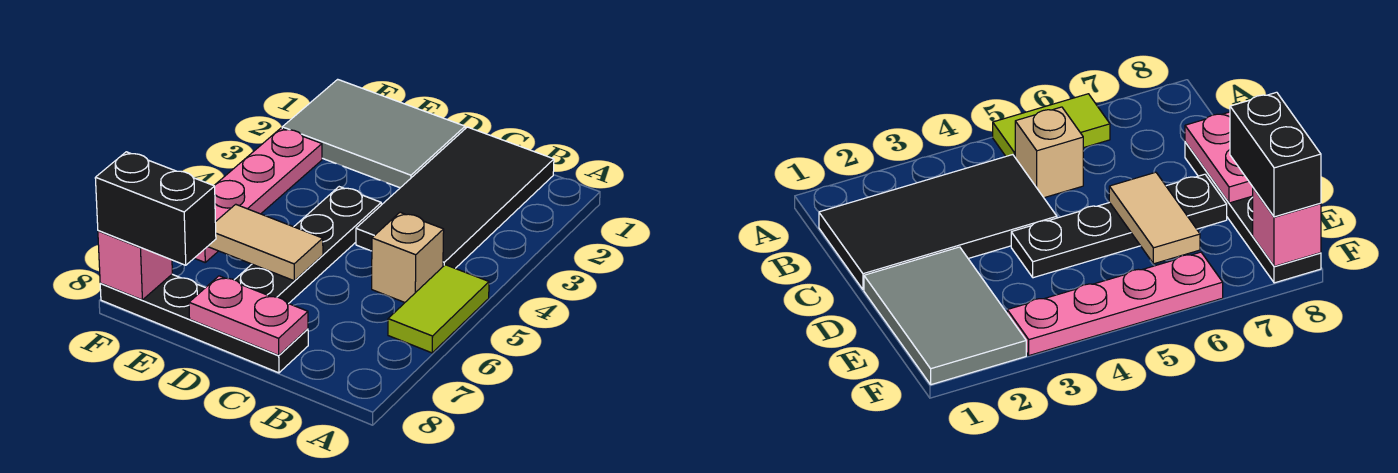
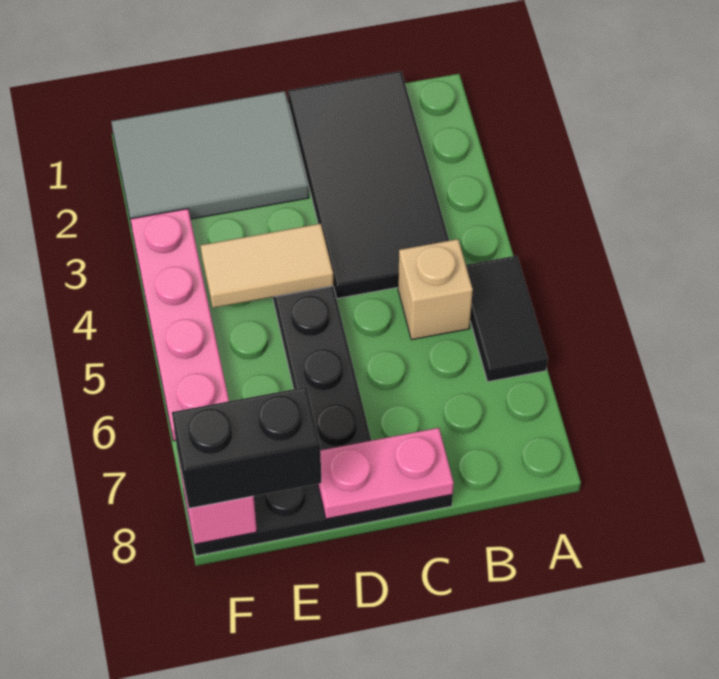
lime tile A5:A6 level 1 -> black tile A5:A6 level 1
tan tile D6:E6 level 2 -> tan tile D4:E4 level 2

